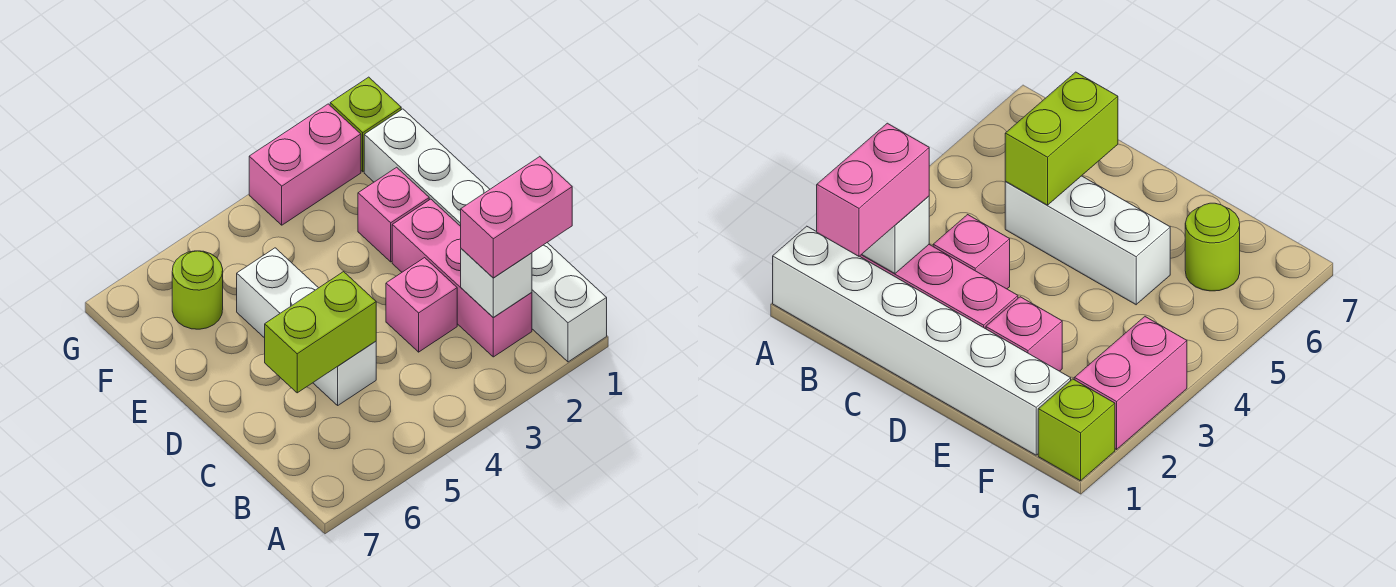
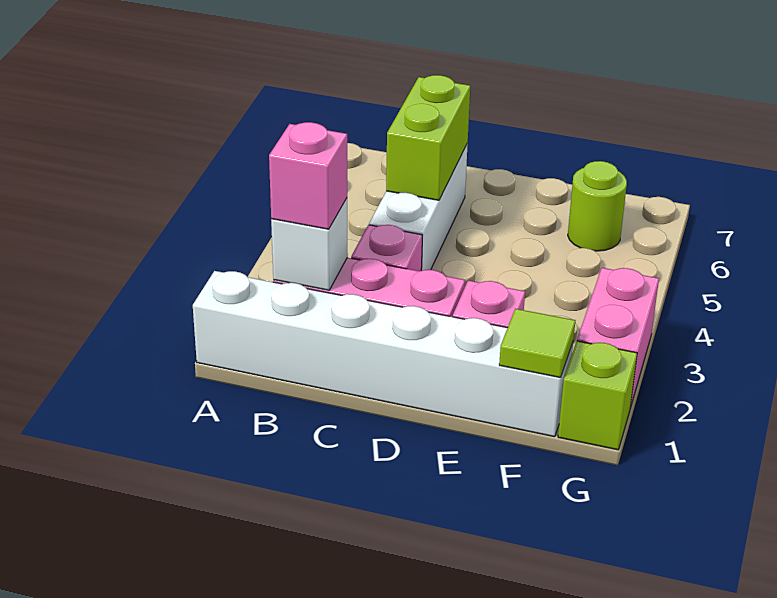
pink brick B1:B2 level 3 -> pink brick B2 level 3
white brick C5:E5 level 1 -> white brick C4:C6 level 1
none -> lime tile F1 level 2

